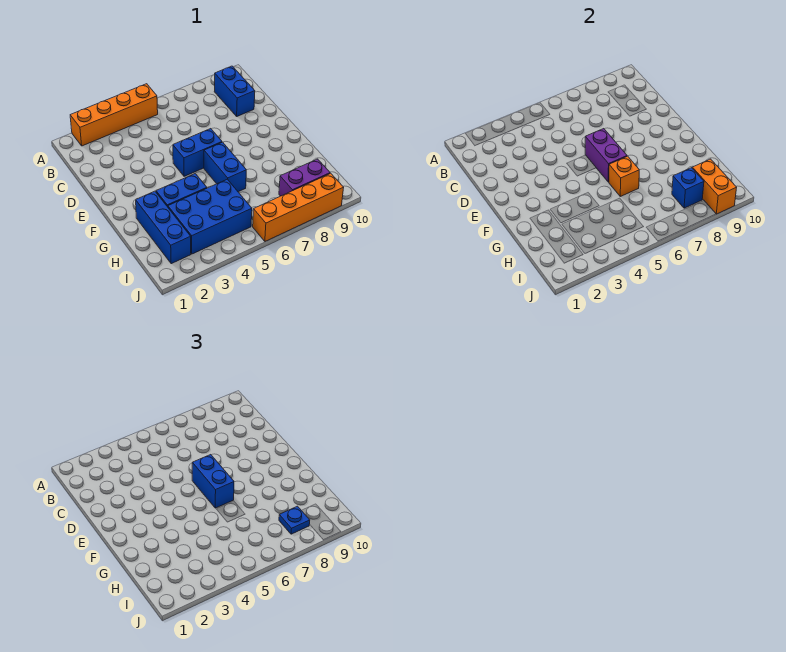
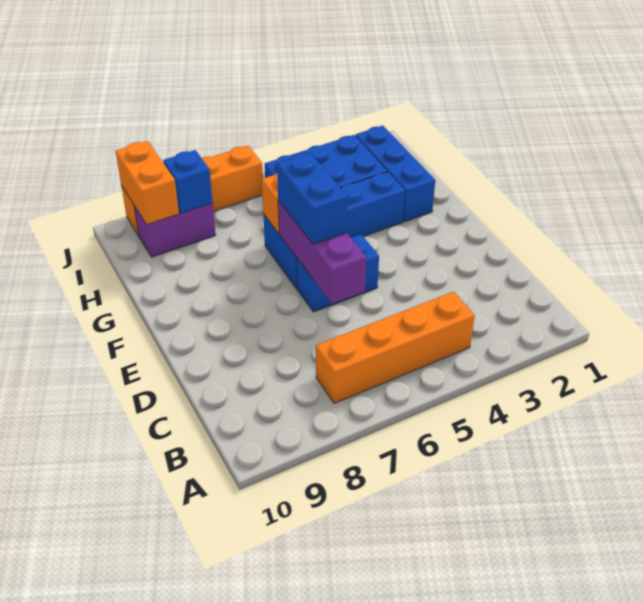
orange brick A2:A5 level 1 -> orange brick B4:B7 level 1
blue brick B9:C9 level 1 -> none
purple brick E6:F6 level 2 -> purple brick D6:F6 level 2
blue plate I8 level 3 -> none

